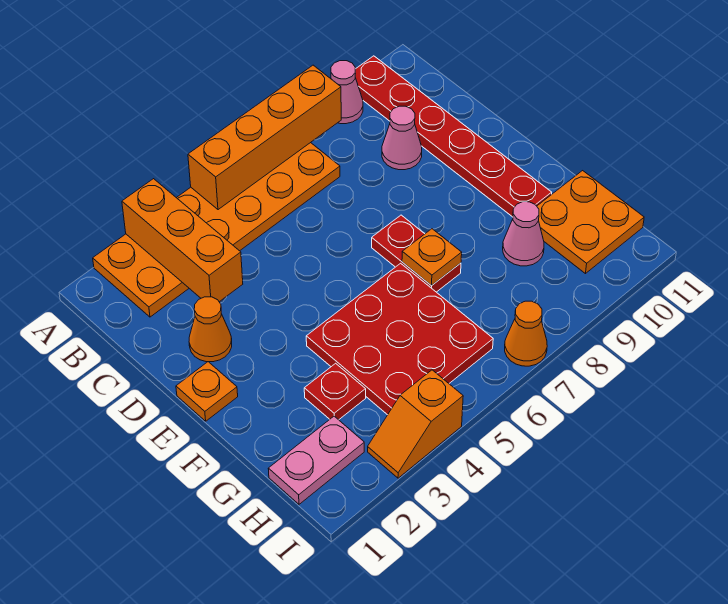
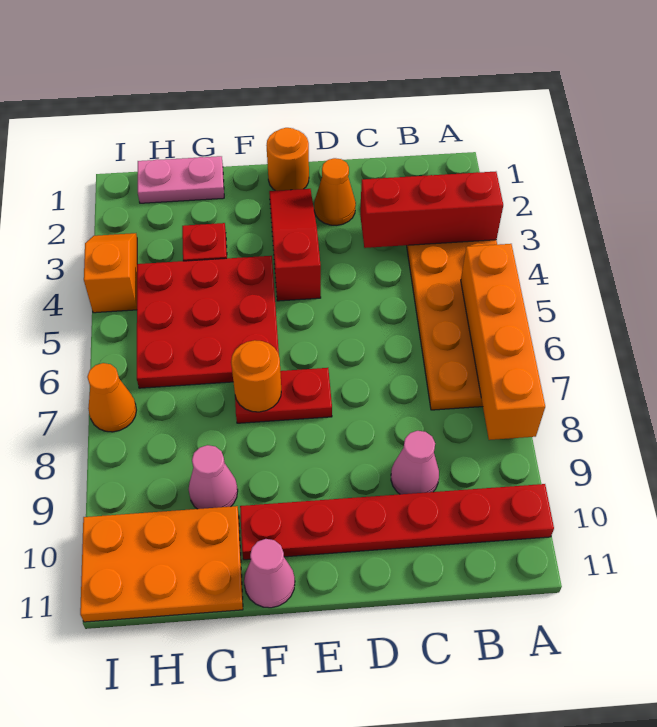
orange brick A3:C3 level 2 -> red brick A3:C3 level 2
pink cone A9 level 1 -> pink cone F11 level 1
orange plate E1 level 1 -> orange round brick E1 level 1
none -> red slope E2:E4 level 1 top 4
orange plate F7 level 2 -> orange round brick F7 level 2
orange plate G10:H11 level 1 -> orange plate G10:I11 level 1
pink plate H1:H2 level 1 -> pink plate G1:H1 level 1

